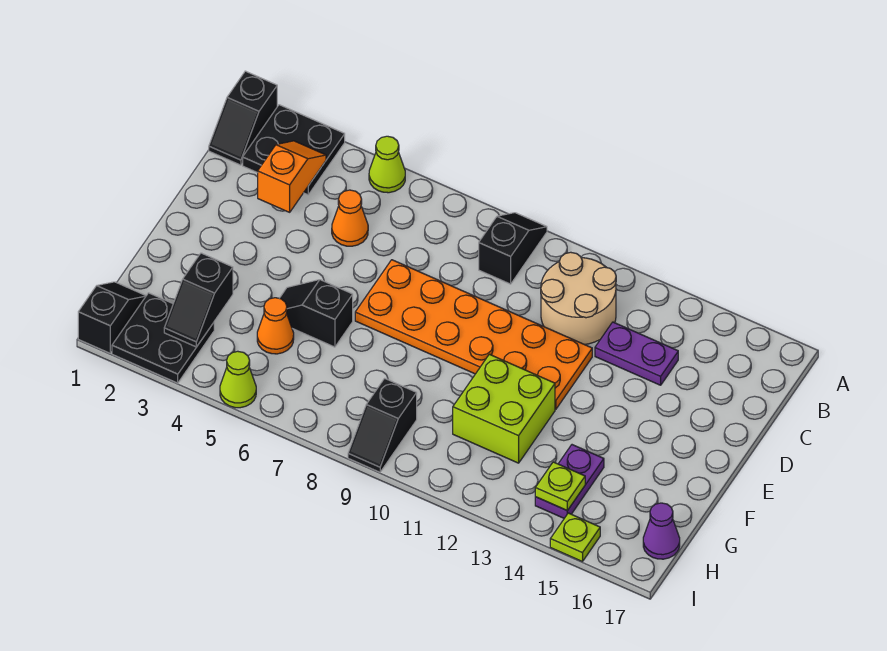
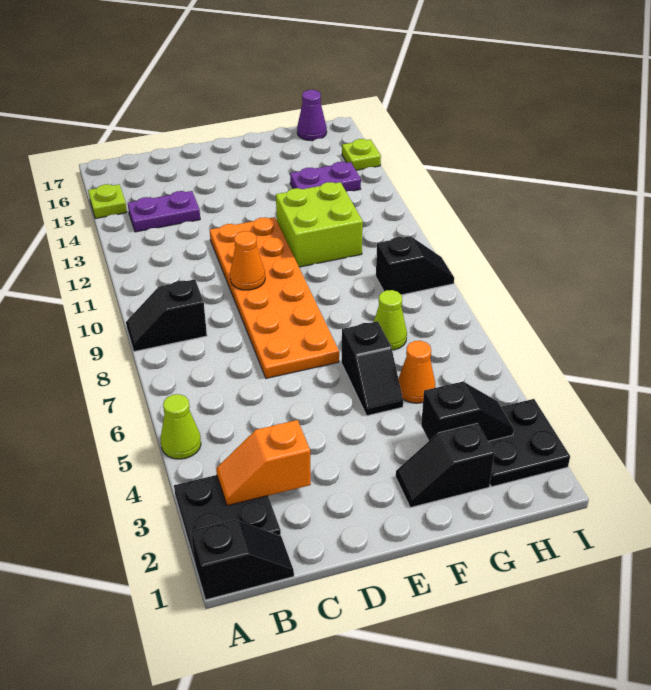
tan round brick B11:C12 level 1 -> none
orange cone C5 level 1 -> orange cone D10 level 2
purple plate C13:C14 level 1 -> purple plate B14:C14 level 1
black slope H1:I1 level 1 top I -> black slope F2:G2 level 1 top G
lime plate H14 level 2 -> lime plate A15 level 1
lime cone I5 level 1 -> lime cone G7 level 1

